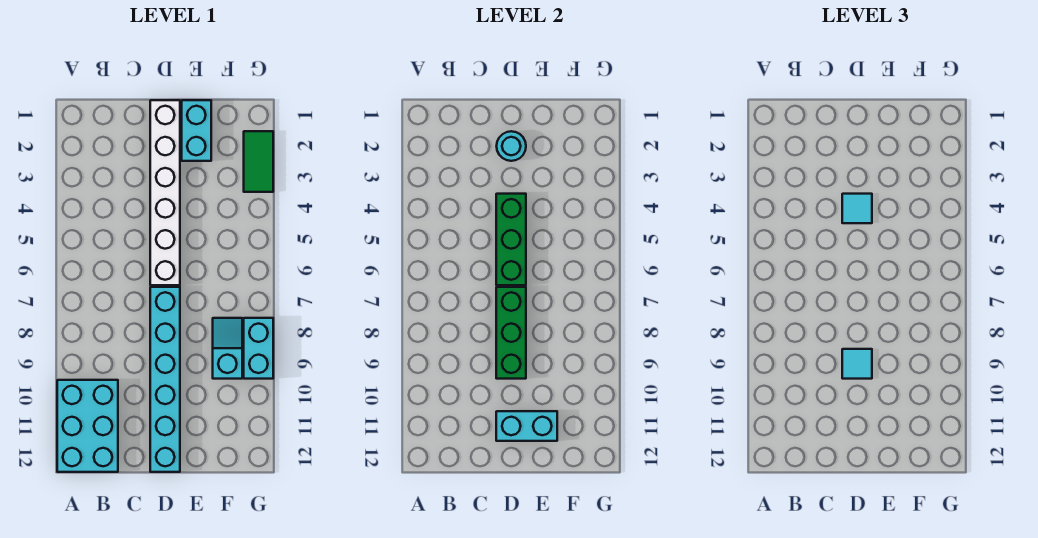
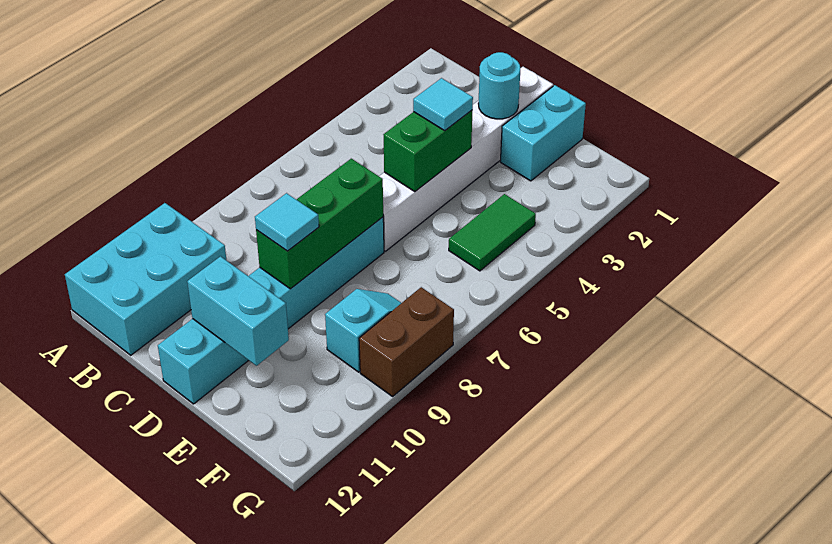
green brick D4:D6 level 2 -> green brick D4:D5 level 2
green tile G2:G3 level 1 -> green tile F4:F5 level 1
cyan brick G8:G9 level 1 -> brown brick G8:G9 level 1

